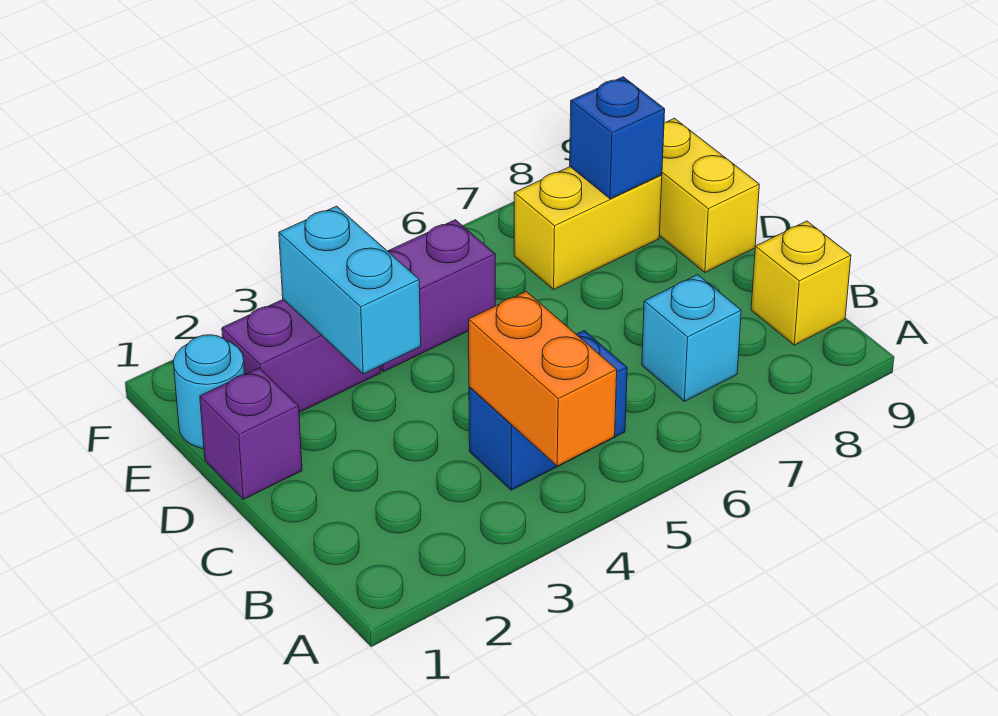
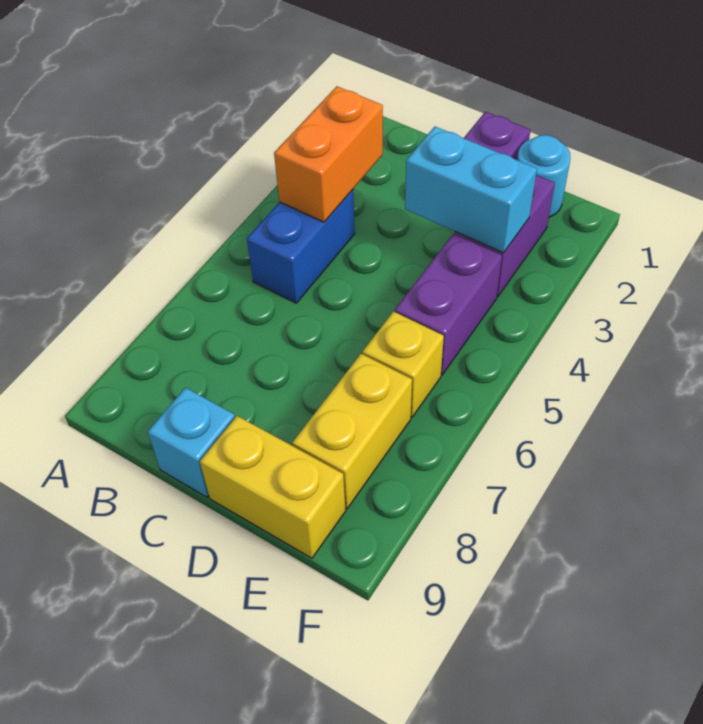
orange brick A4:B4 level 2 -> orange brick B3:B4 level 2
cyan brick B7 level 1 -> cyan brick C9 level 1
yellow brick B9 level 1 -> yellow brick E6 level 1
blue brick E8 level 2 -> none

